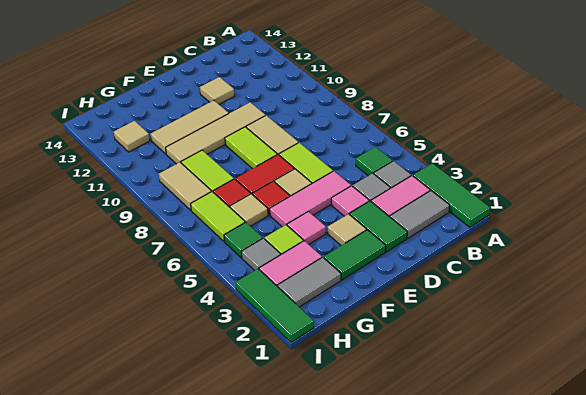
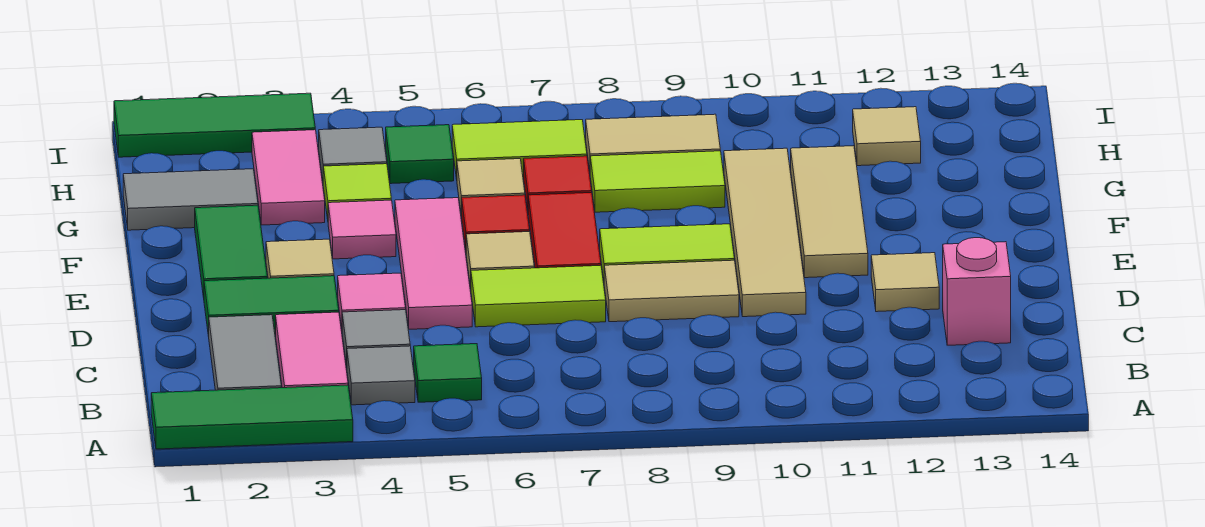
none -> pink brick C13 level 1
grey tile G2:H2 level 1 -> grey tile G1:G2 level 1

